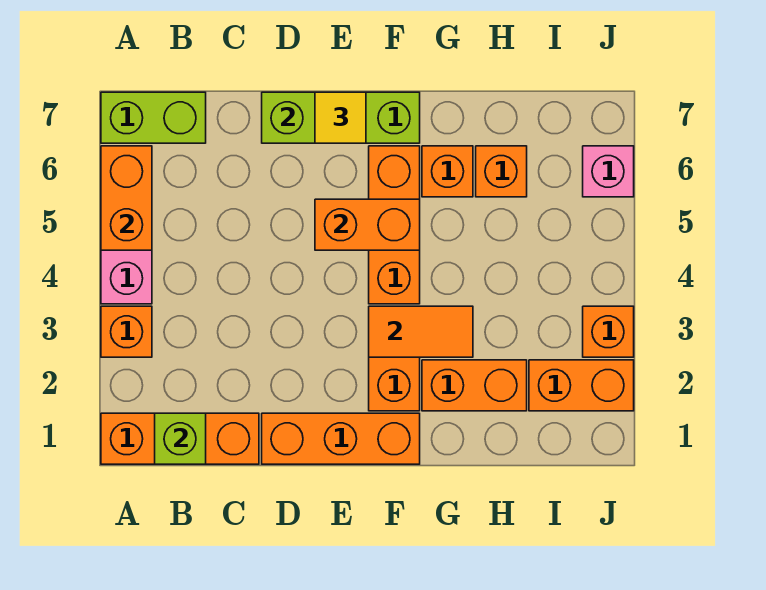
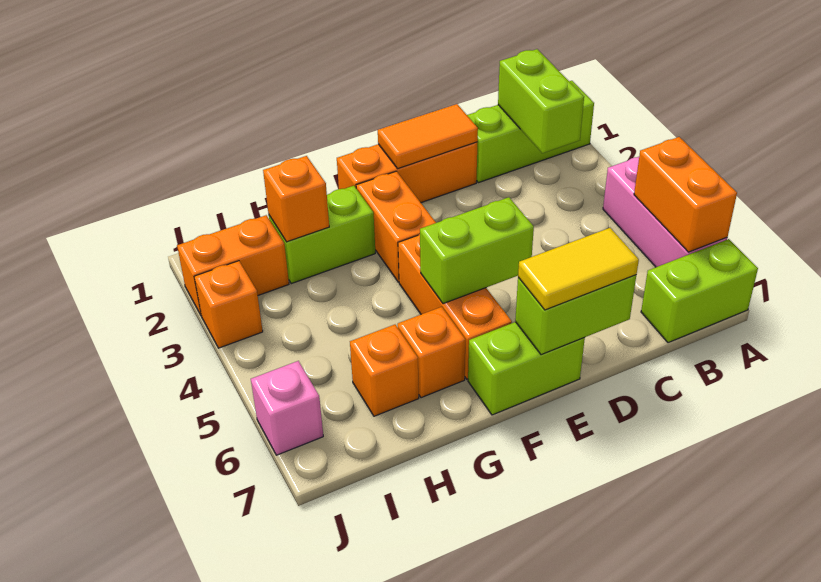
orange brick A1:C1 level 1 -> lime brick A1:C1 level 1
orange brick A3 level 1 -> orange brick H2 level 2
lime brick B1 level 2 -> lime brick B1:B2 level 2
orange brick E5:F5 level 2 -> lime brick E5:F5 level 2
yellow tile E7 level 3 -> yellow tile D7:E7 level 3
orange tile F3:G3 level 2 -> orange tile D1:E1 level 2
orange brick G2:H2 level 1 -> lime brick G2:H2 level 1

